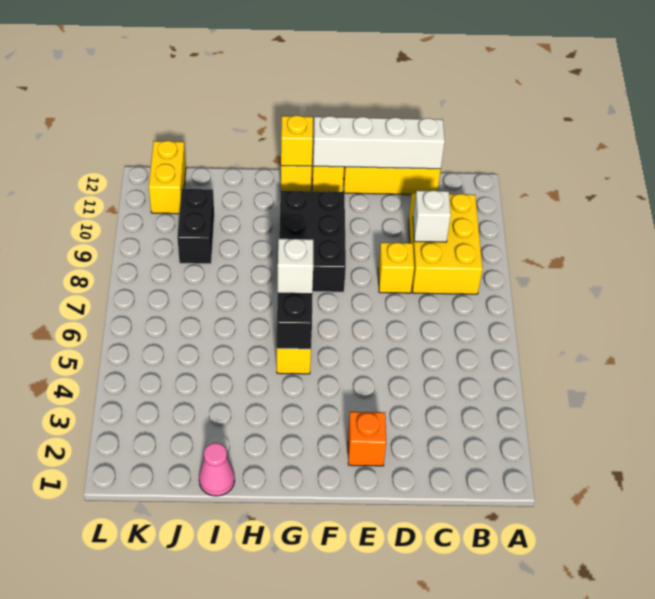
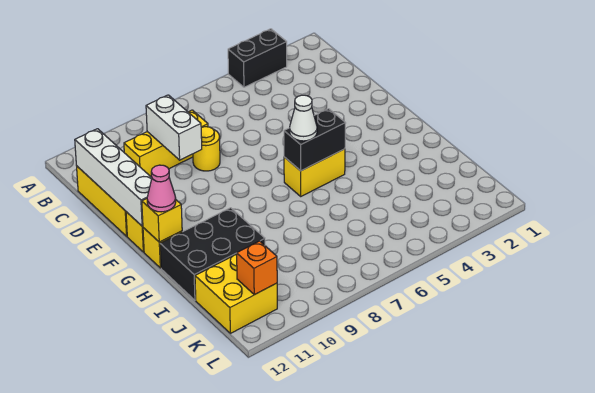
yellow brick B8:C10 level 1 -> yellow brick C8:C10 level 1
white brick C9 level 2 -> white brick C9:D9 level 2
yellow brick D8 level 1 -> yellow round brick D8 level 1
orange brick E2 level 1 -> orange brick K11 level 2
black brick F8:G10 level 1 -> black brick H10:I12 level 1
white brick G6 level 3 -> white cone G6 level 3
pink cone I1 level 1 -> pink cone G12 level 3
black brick J9:J10 level 1 -> black brick A3:A4 level 1
yellow brick K11:K12 level 1 -> yellow brick J11:K12 level 1

